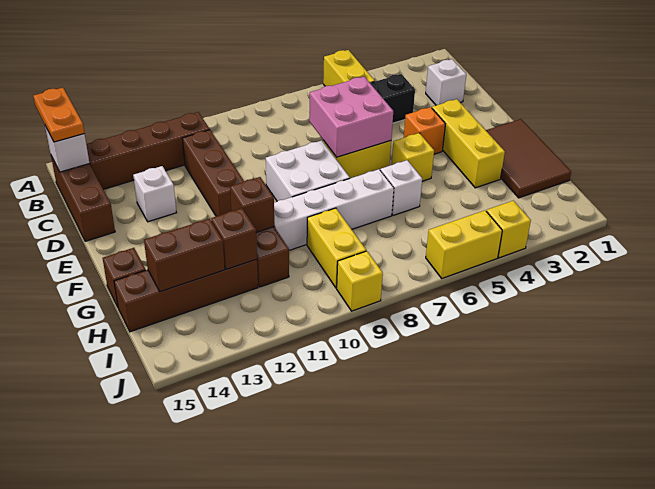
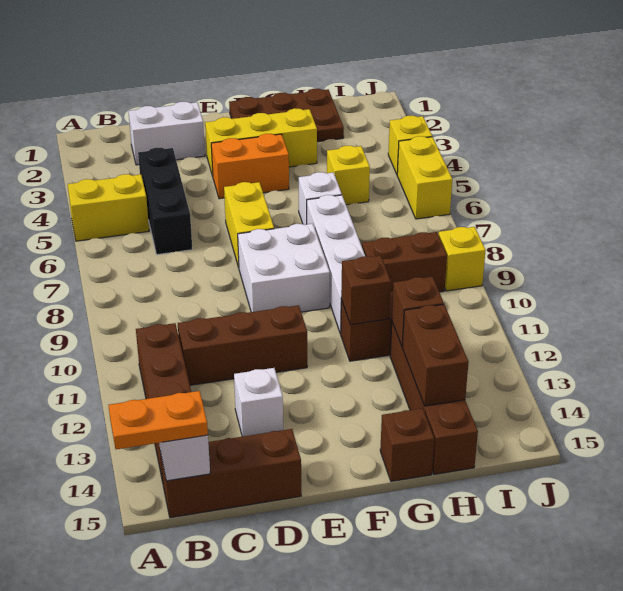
white brick C2 level 1 -> white brick C2:D2 level 1
pink brick D6:E7 level 2 -> none
orange brick E4 level 1 -> orange brick E4:F4 level 1
brown tile F1:H2 level 1 -> brown plate F1:H2 level 1
yellow brick F5 level 1 -> yellow brick H5 level 1
yellow brick H9:I9 level 1 -> brown brick H9:I9 level 1

